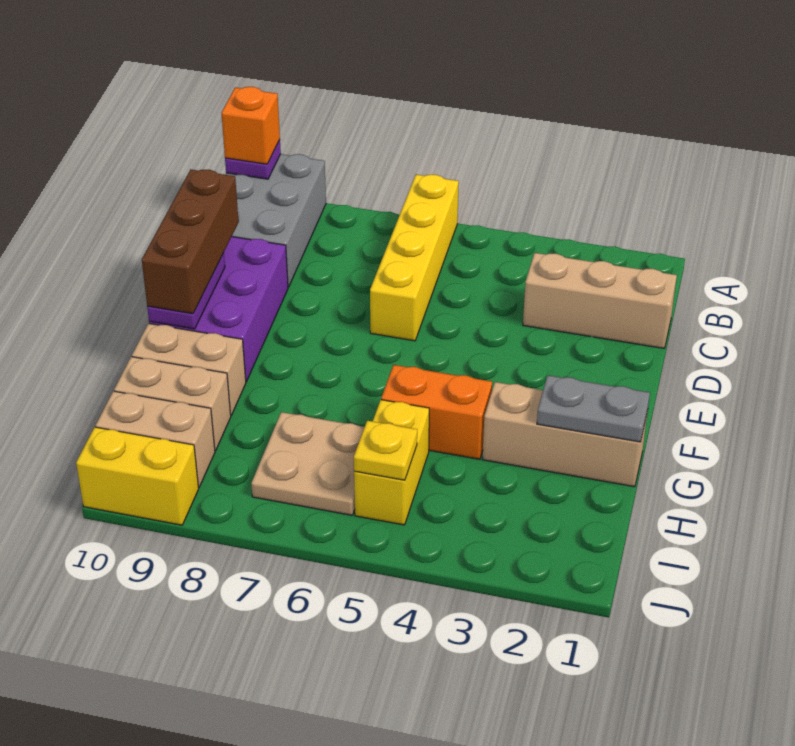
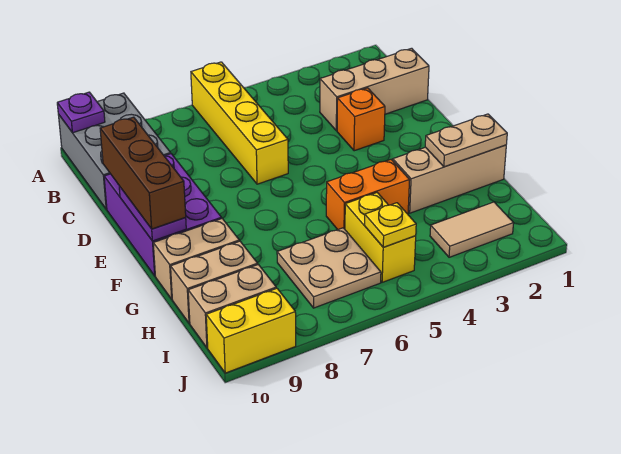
orange brick A10 level 3 -> orange brick D3 level 1
grey plate G1:G2 level 2 -> tan plate G1:G2 level 2
none -> tan tile I2:I3 level 1

